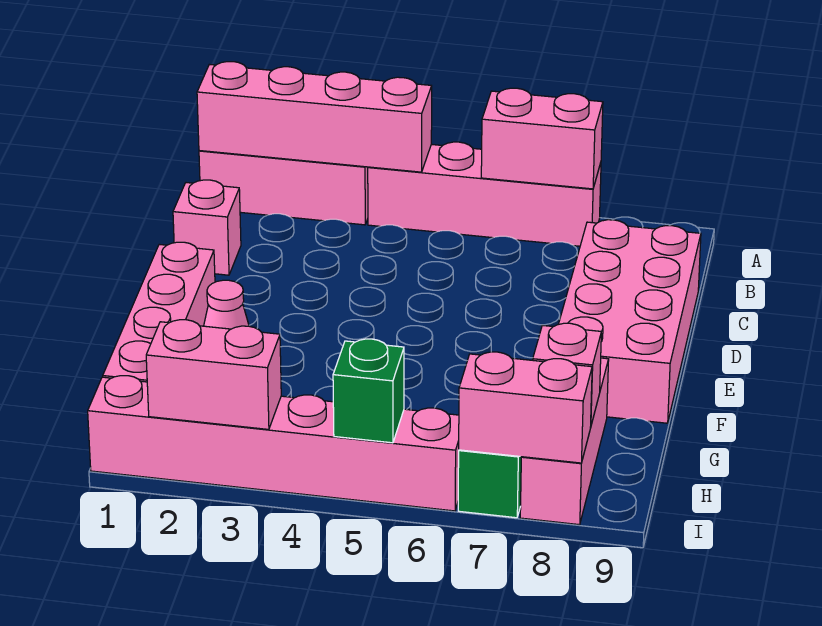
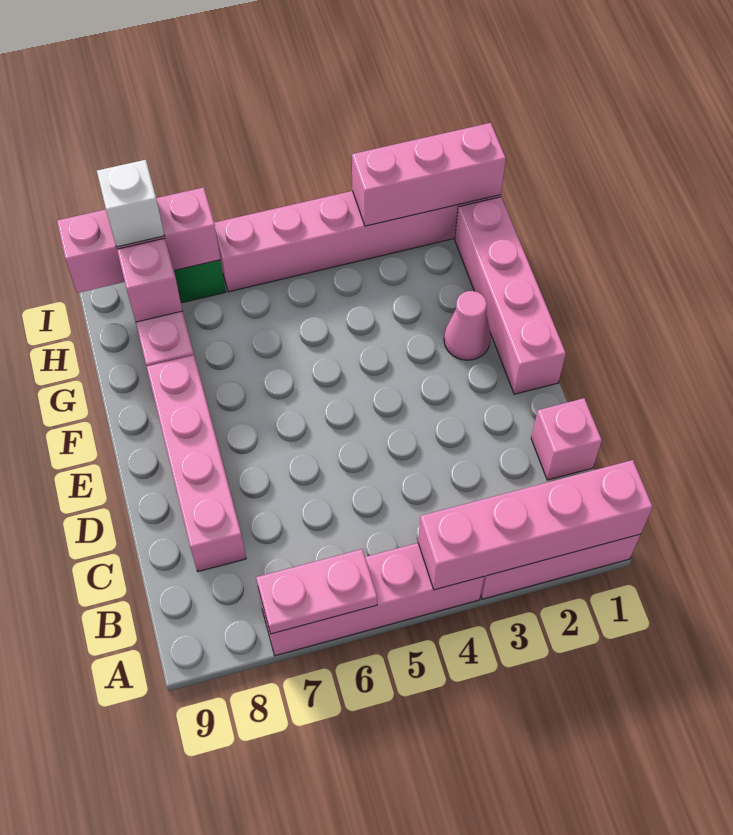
pink brick A6:A7 level 2 -> pink plate A6:A7 level 2
pink brick C8:F9 level 1 -> pink brick C8:F8 level 1
pink brick I2:I3 level 2 -> pink brick I1:I3 level 2
green brick I5 level 2 -> none
pink brick I7:I8 level 2 -> pink brick I7:I9 level 2
none -> white brick I8 level 3

